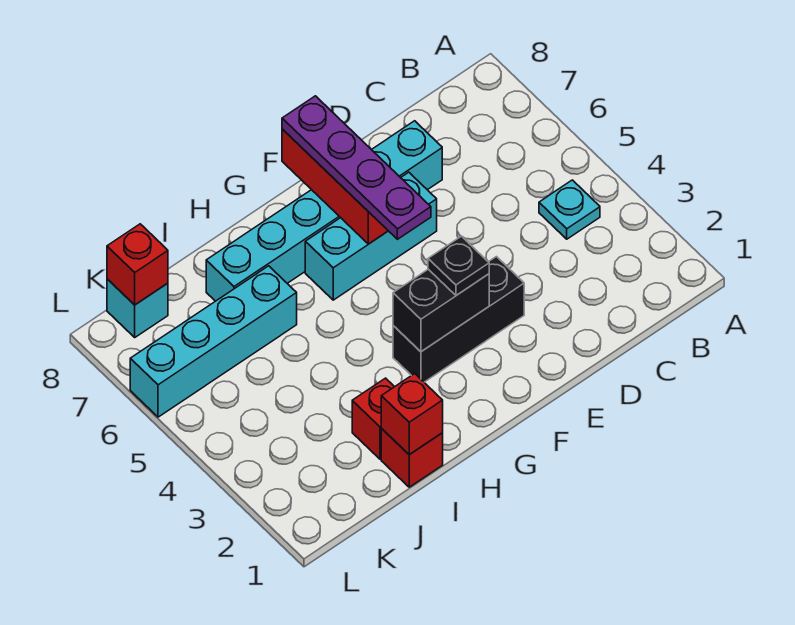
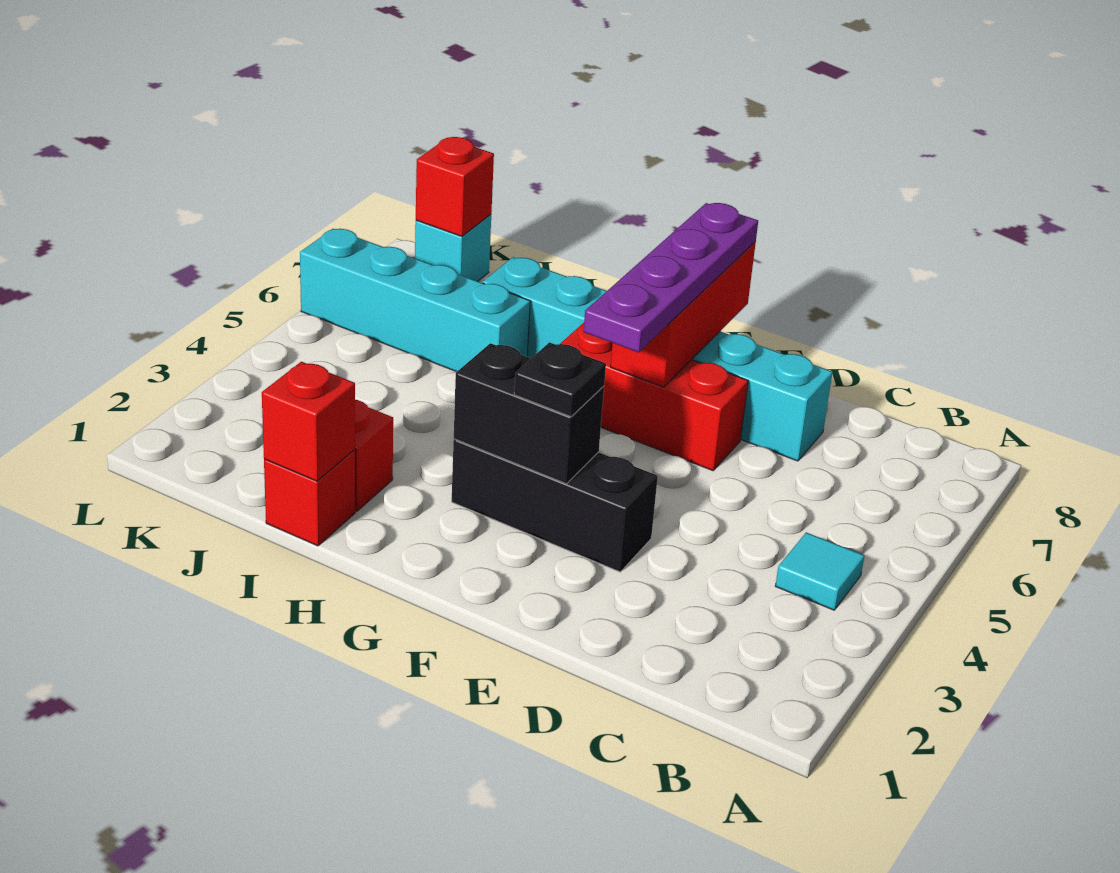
cyan plate B4 level 1 -> cyan tile B4 level 1
cyan brick E6:G6 level 1 -> red brick E6:G6 level 1

